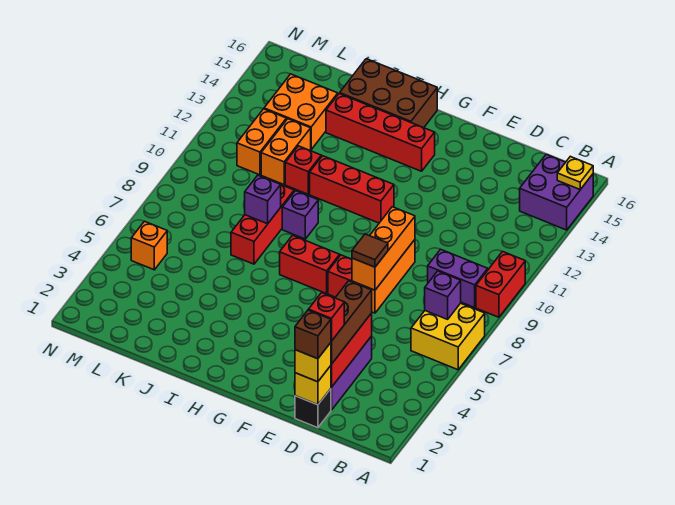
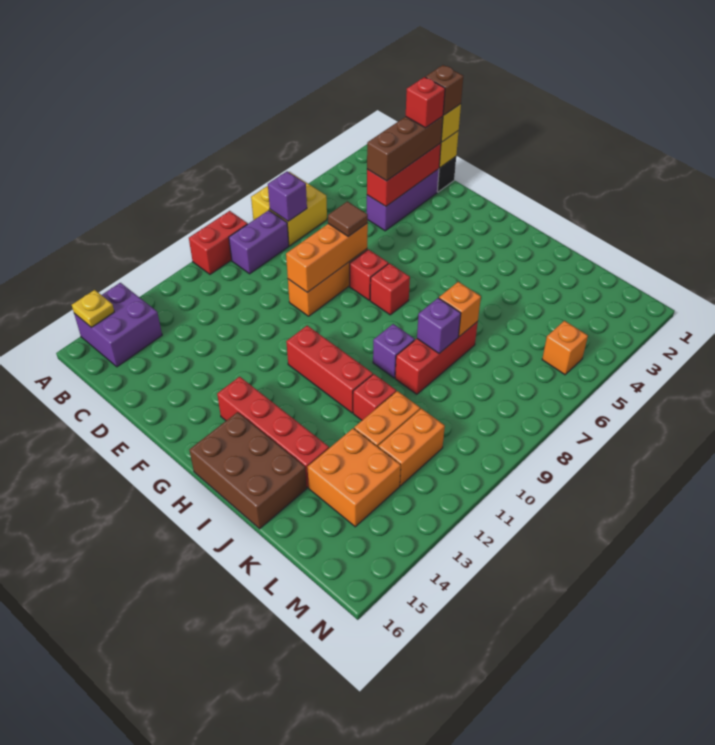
purple brick B9:C9 level 1 -> purple brick B8:B9 level 1
red brick G7:H7 level 1 -> red brick G7 level 1
none -> orange brick J7 level 2

